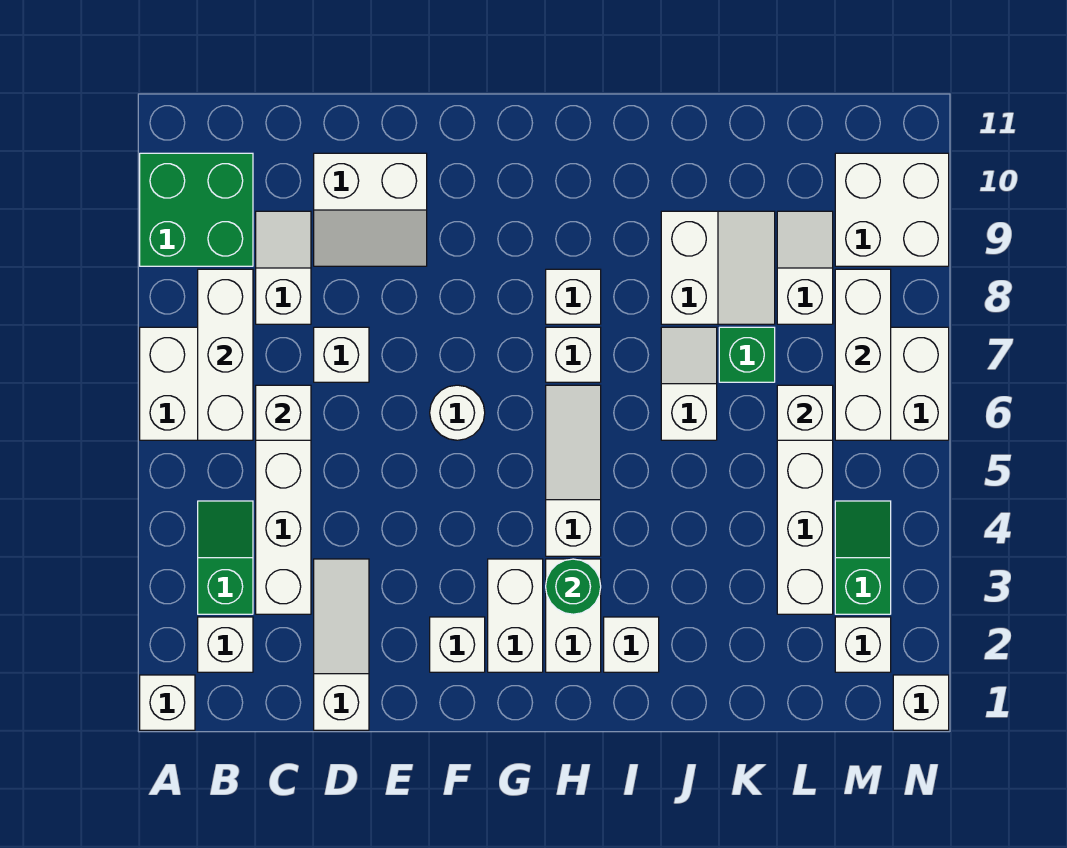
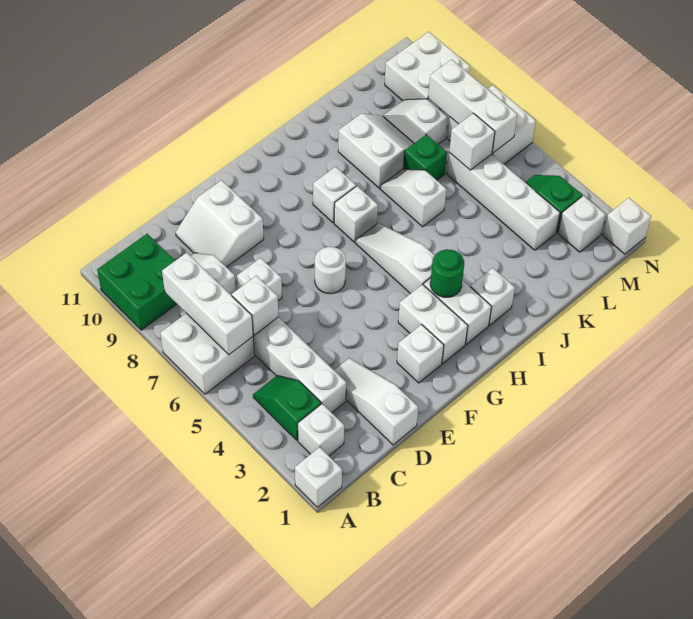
white slope D9:E10 level 1 top 10 -> white slope D9:E10 level 1 top E

